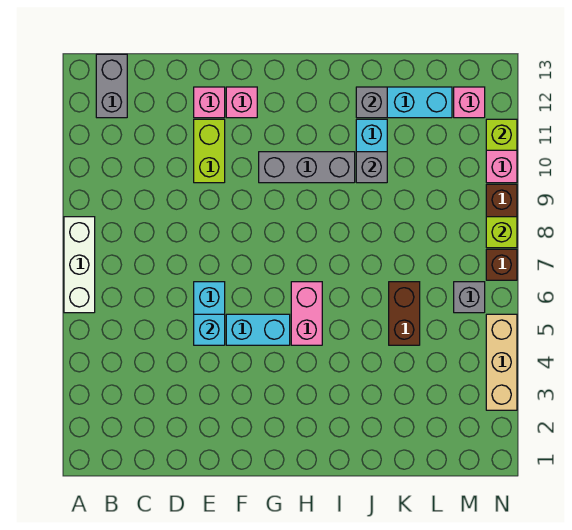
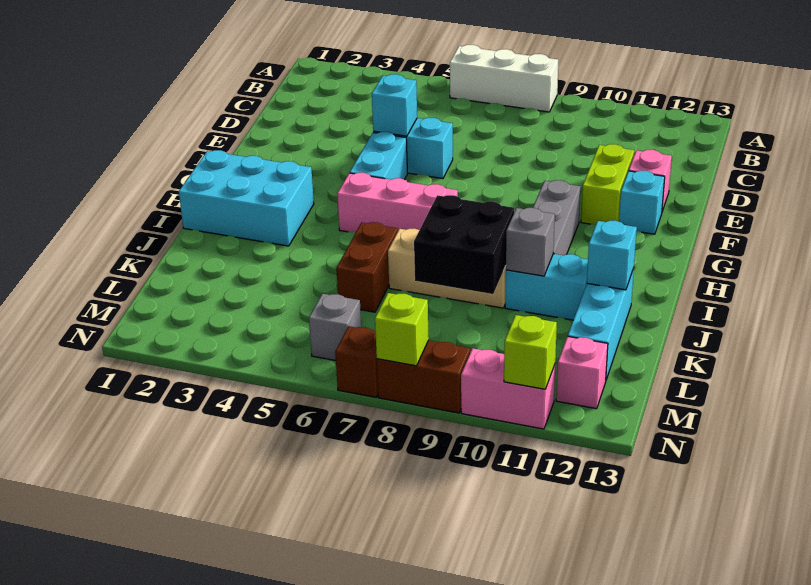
grey brick B12:B13 level 1 -> none
lime brick E10:E11 level 1 -> lime brick E11:F11 level 1
pink brick F12 level 1 -> cyan brick F12 level 1
none -> cyan brick H1:I3 level 1
pink brick H5:H6 level 1 -> pink brick H5:H7 level 1
none -> black brick J8:K9 level 2
grey brick J12 level 2 -> cyan brick J12 level 2
brown brick K5:K6 level 1 -> brown brick J6:K6 level 1
tan brick N3:N5 level 1 -> tan brick J7:J9 level 1

